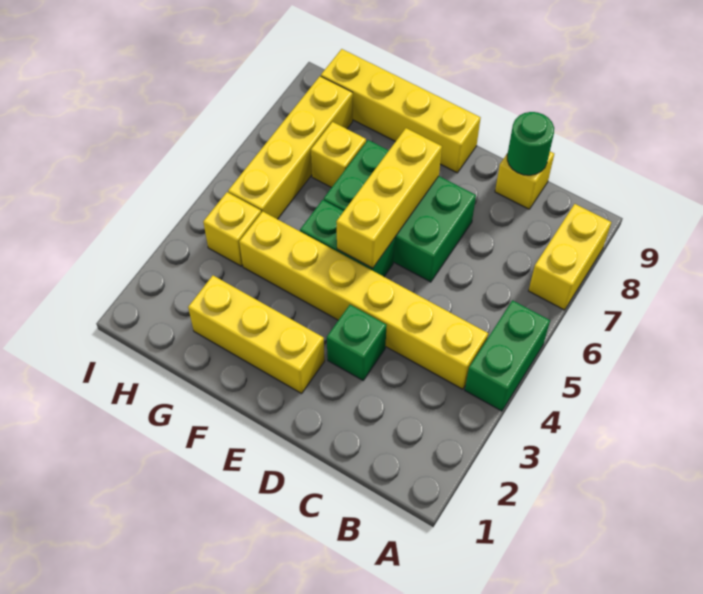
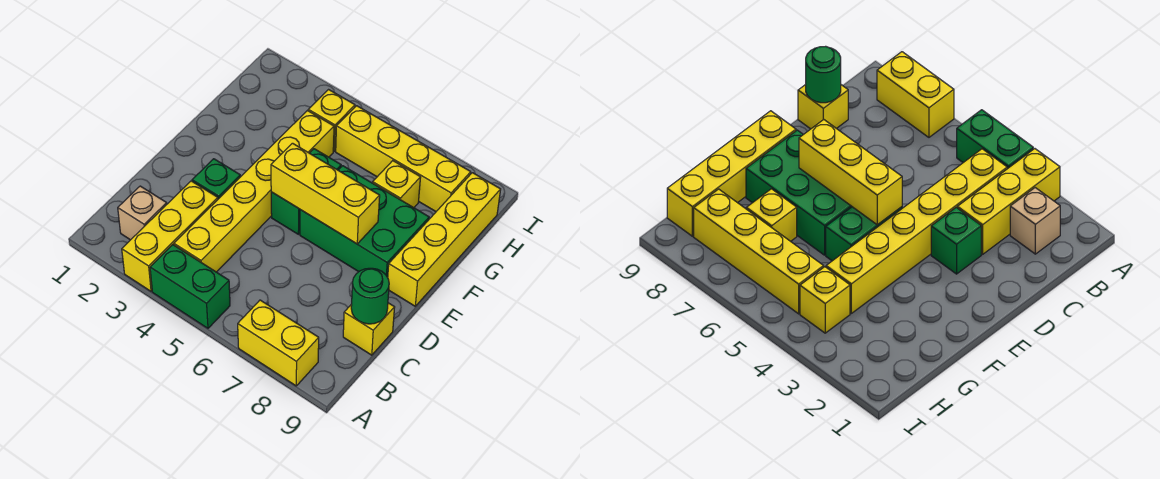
none -> tan brick B2 level 1
green brick D6:F7 level 1 -> green brick E6:F8 level 1
yellow brick E2:G2 level 1 -> yellow brick A3:C3 level 1

